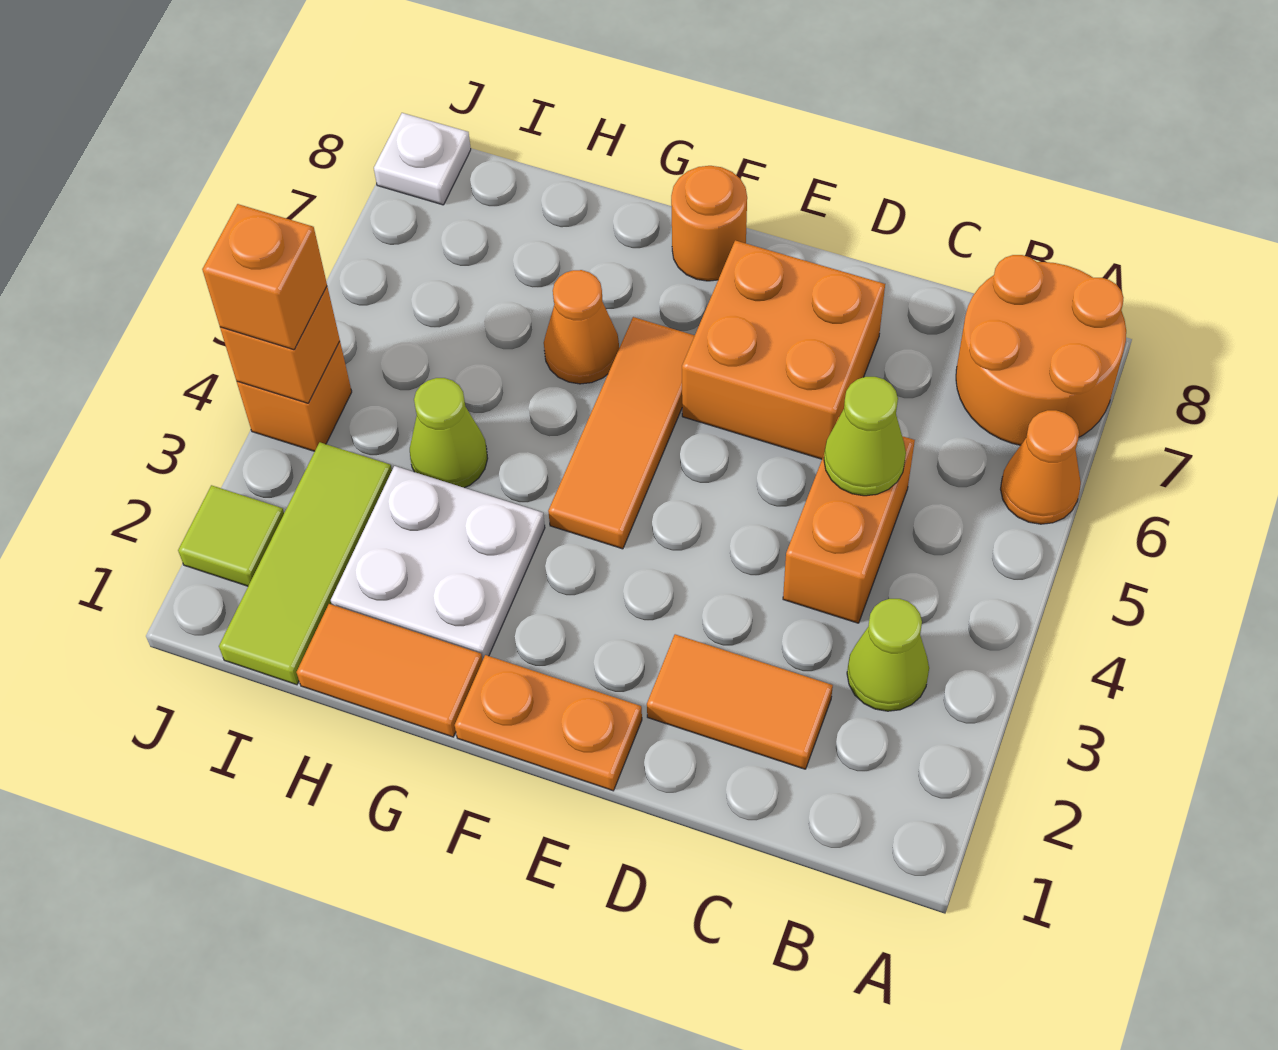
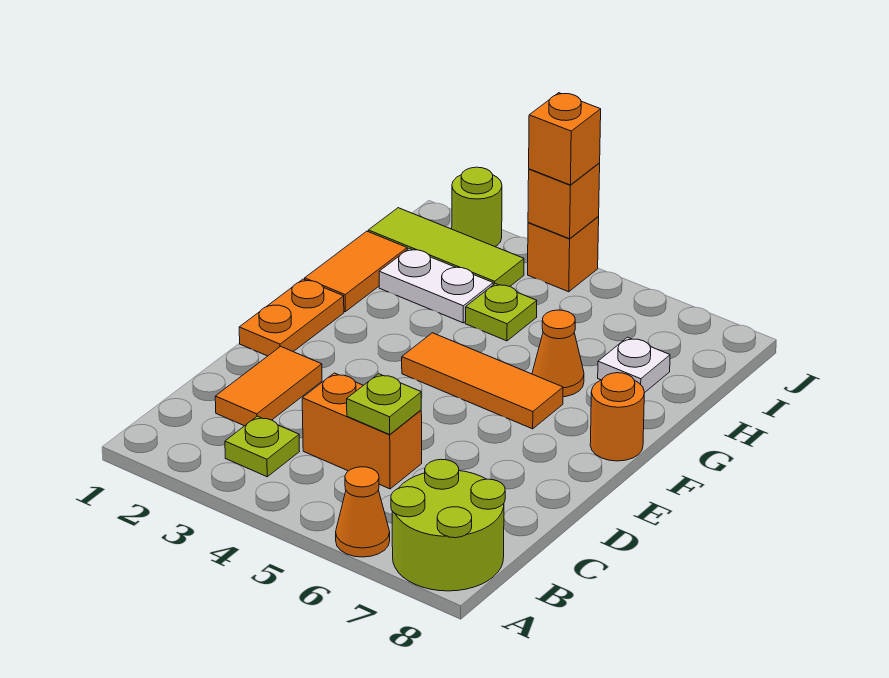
orange round brick A7:B8 level 1 -> lime round brick A7:B8 level 1
lime cone B3 level 1 -> lime plate B3 level 1
lime cone C5 level 2 -> lime plate C5 level 2
orange brick D6:E7 level 1 -> none
white plate G2:H3 level 1 -> white plate H2:H3 level 1
lime cone H4 level 1 -> lime plate H4 level 1
lime tile J2 level 1 -> lime round brick J2 level 1
white plate J8 level 1 -> white plate H7 level 1

